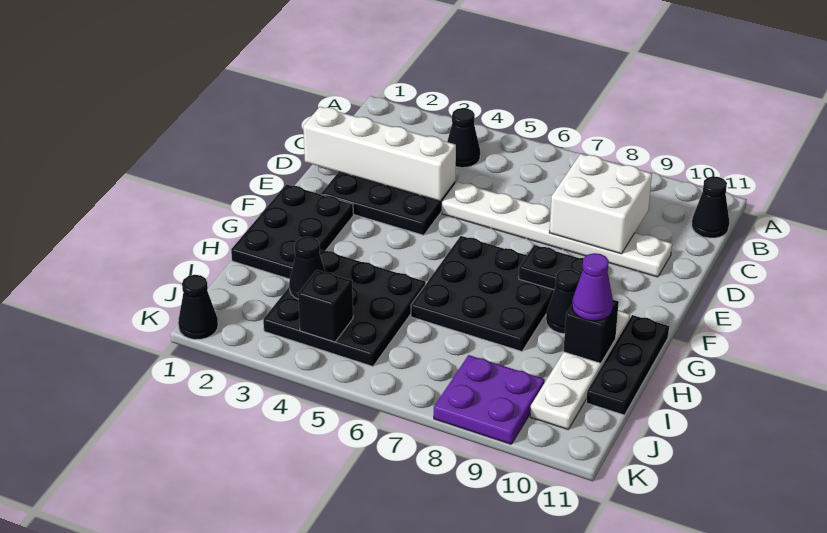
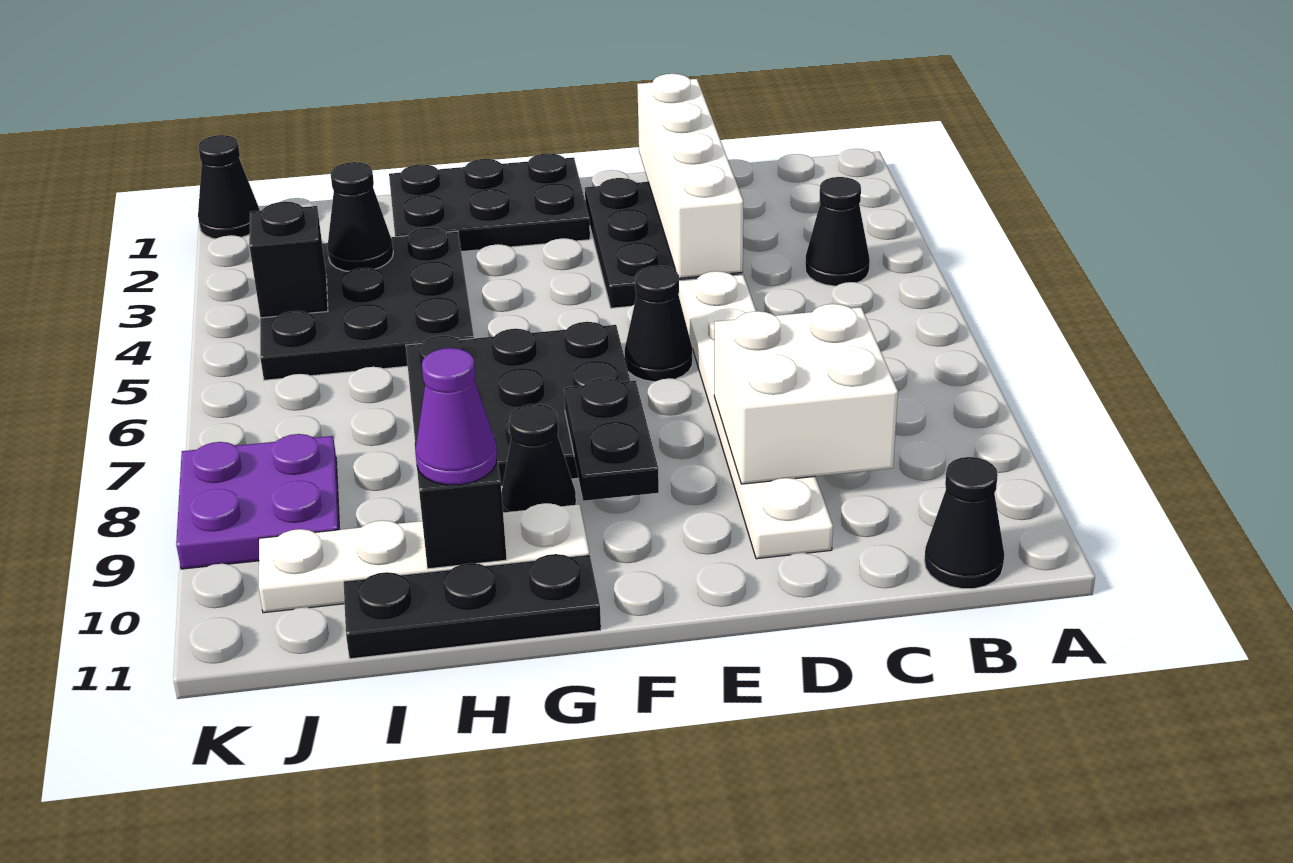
none -> black cone E6 level 1

